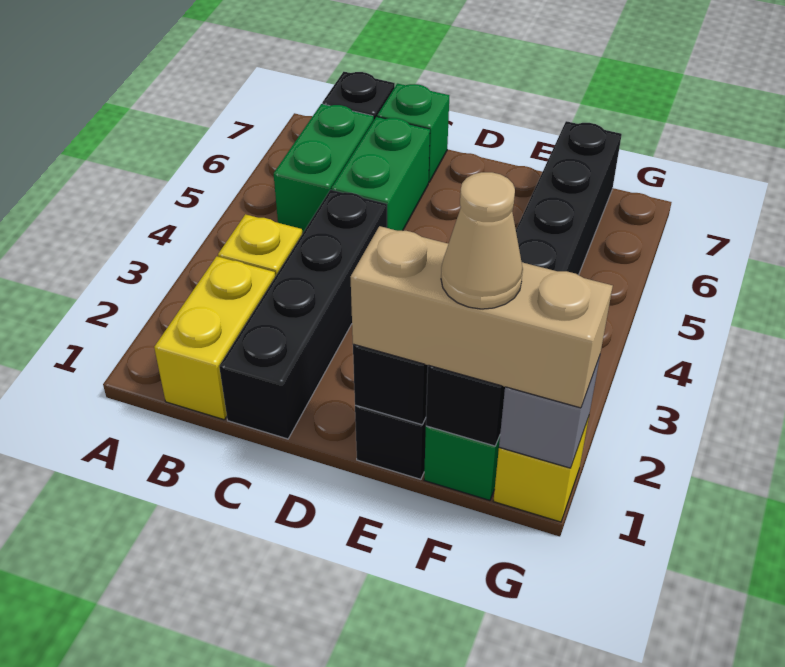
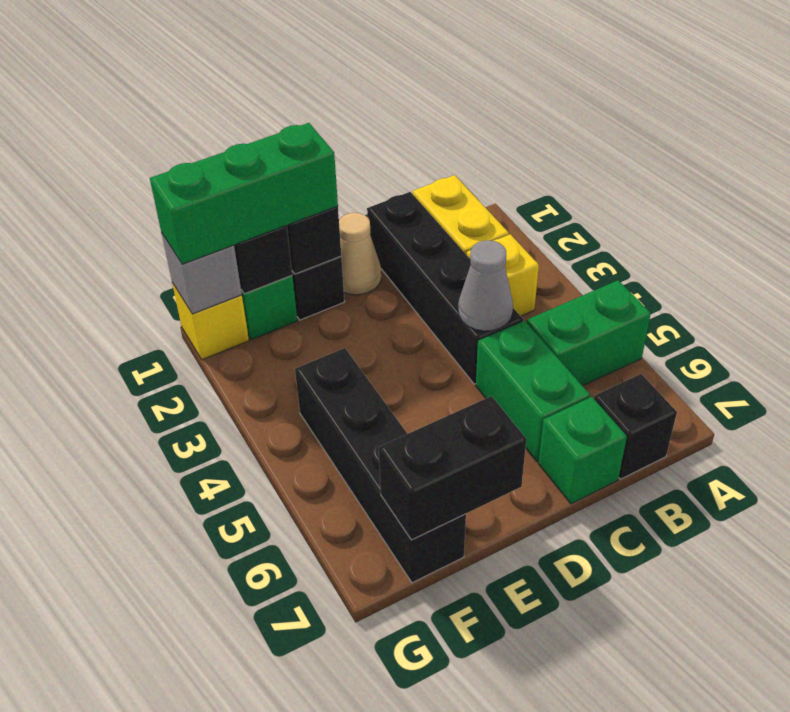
green brick B5:B6 level 1 -> green brick A5:B5 level 1
none -> grey cone C4 level 2
tan brick E1:G1 level 3 -> green brick E1:G1 level 3
none -> black brick E7:F7 level 2
tan cone F1 level 4 -> tan cone D1 level 1

